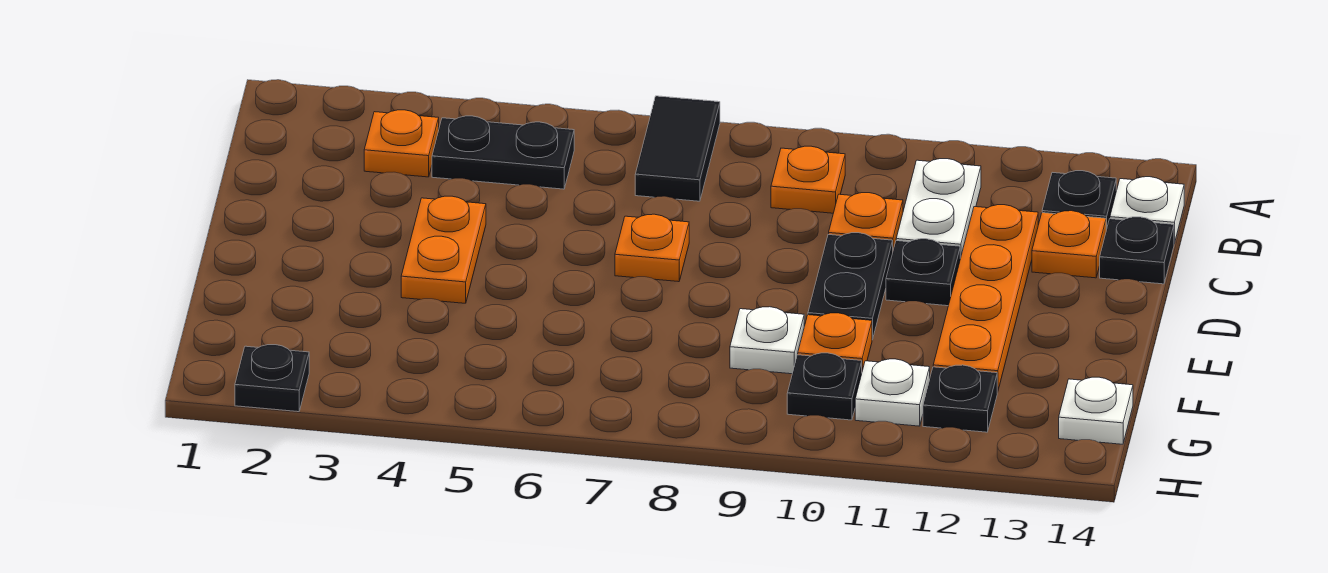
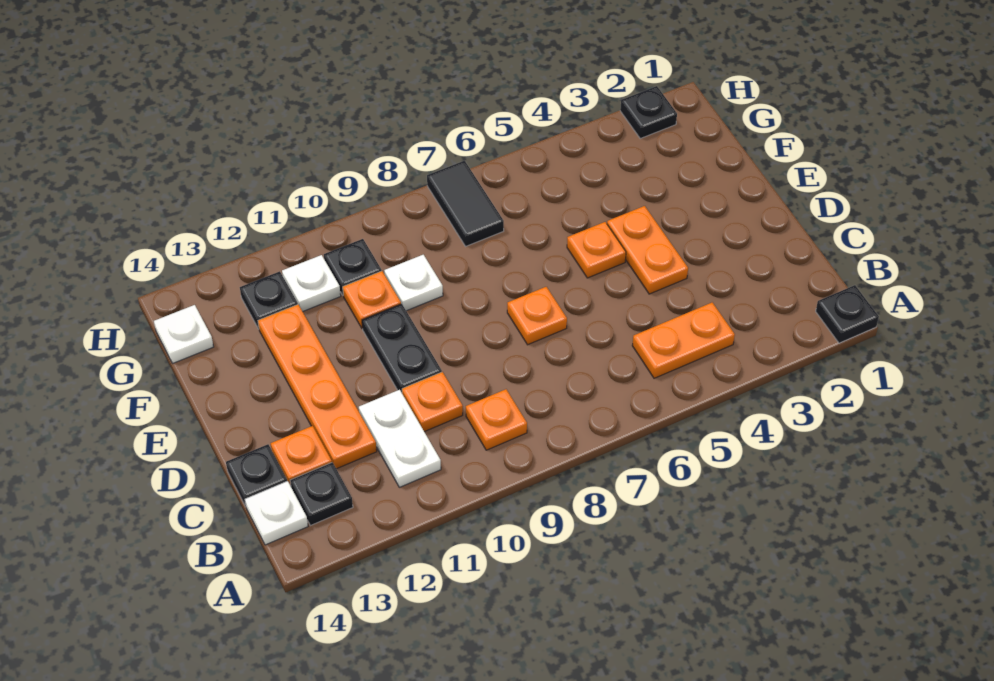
black tile A7:B7 level 1 -> black tile G7:H7 level 1
orange plate B3 level 1 -> orange plate E5 level 1
black plate B4:B5 level 1 -> orange plate B4:B5 level 1
black plate D11 level 1 -> black plate A1 level 1

